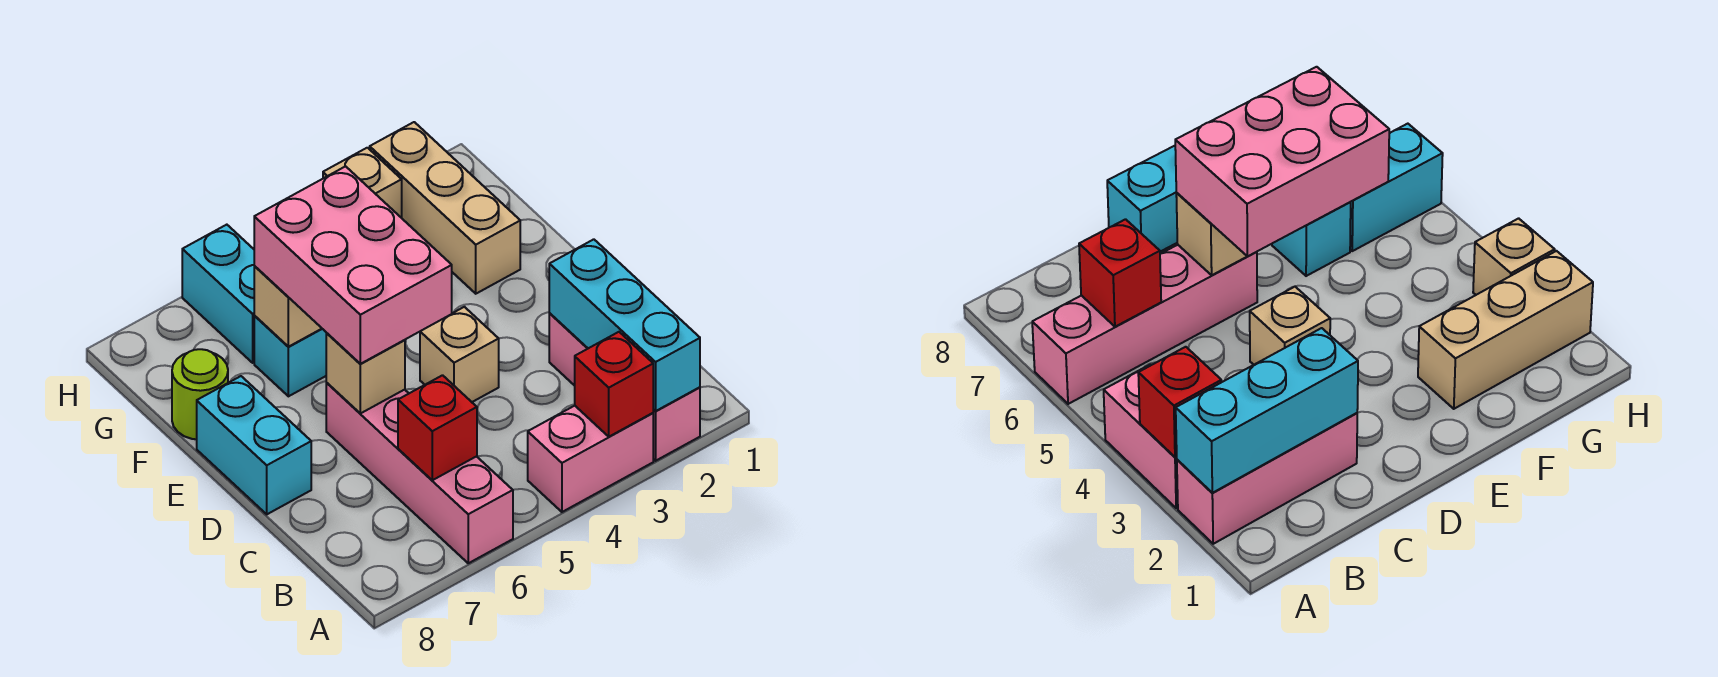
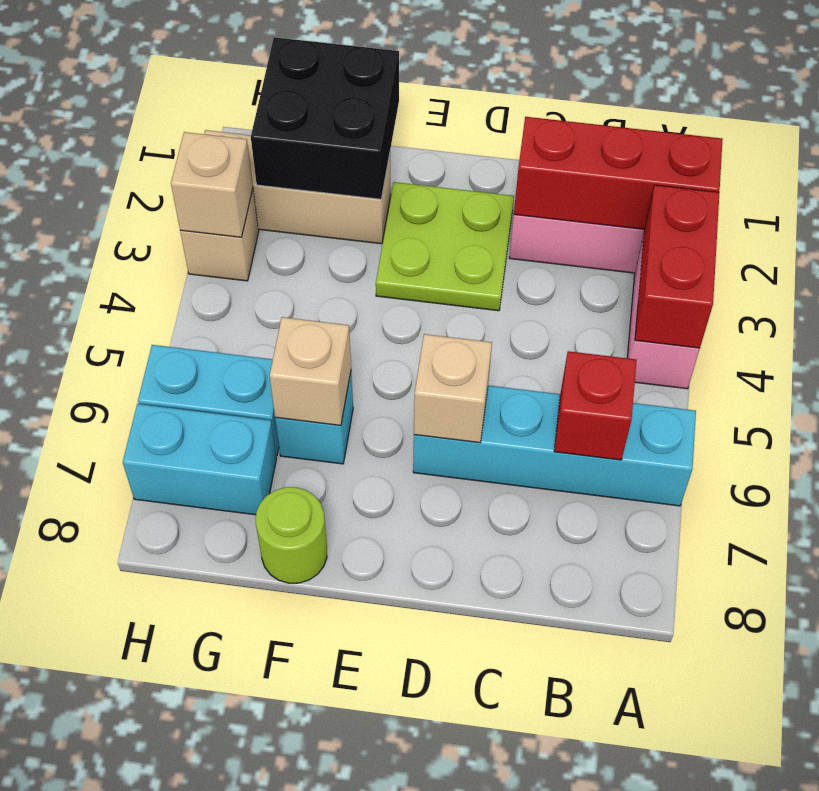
cyan brick A2:C2 level 2 -> red brick A2:C2 level 2
red brick A3 level 2 -> red brick A3:A4 level 2
pink brick A6:D6 level 1 -> cyan brick A6:D6 level 1
none -> lime plate D2:E3 level 1
tan brick D4 level 1 -> tan brick H3 level 2
pink brick D5:F6 level 3 -> none
cyan brick D8:E8 level 1 -> cyan brick G7:H7 level 1
none -> black brick F1:G2 level 2

